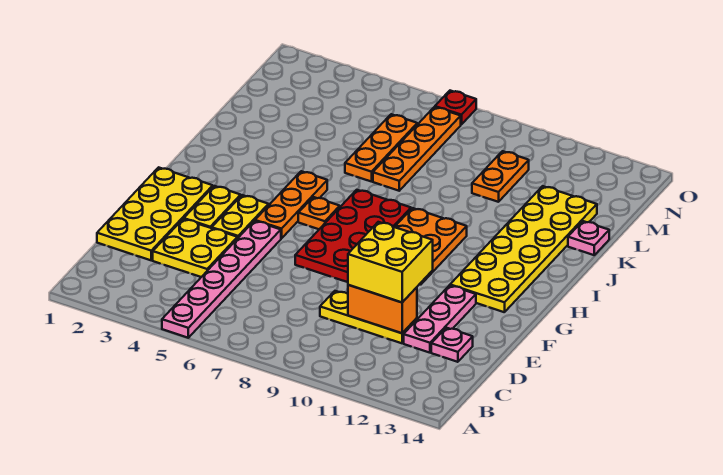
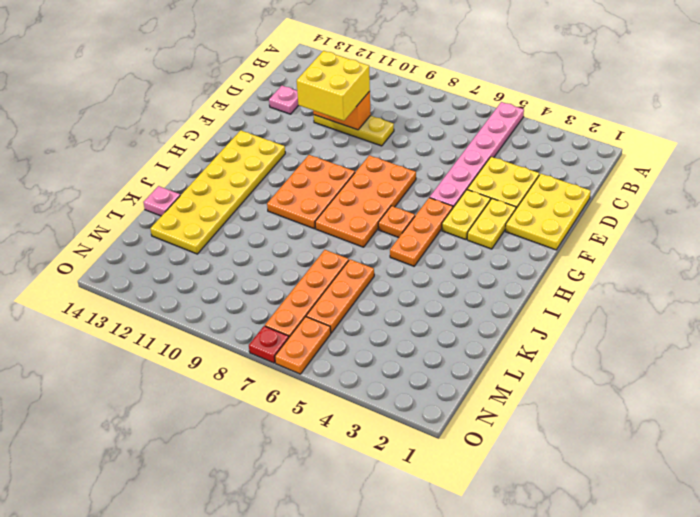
yellow plate D1:G2 level 1 -> yellow plate D1:F2 level 1
pink plate D12:F12 level 1 -> none
red plate F7:I8 level 1 -> orange plate F7:I8 level 1
orange plate L10:M10 level 1 -> orange plate N6:O6 level 1

